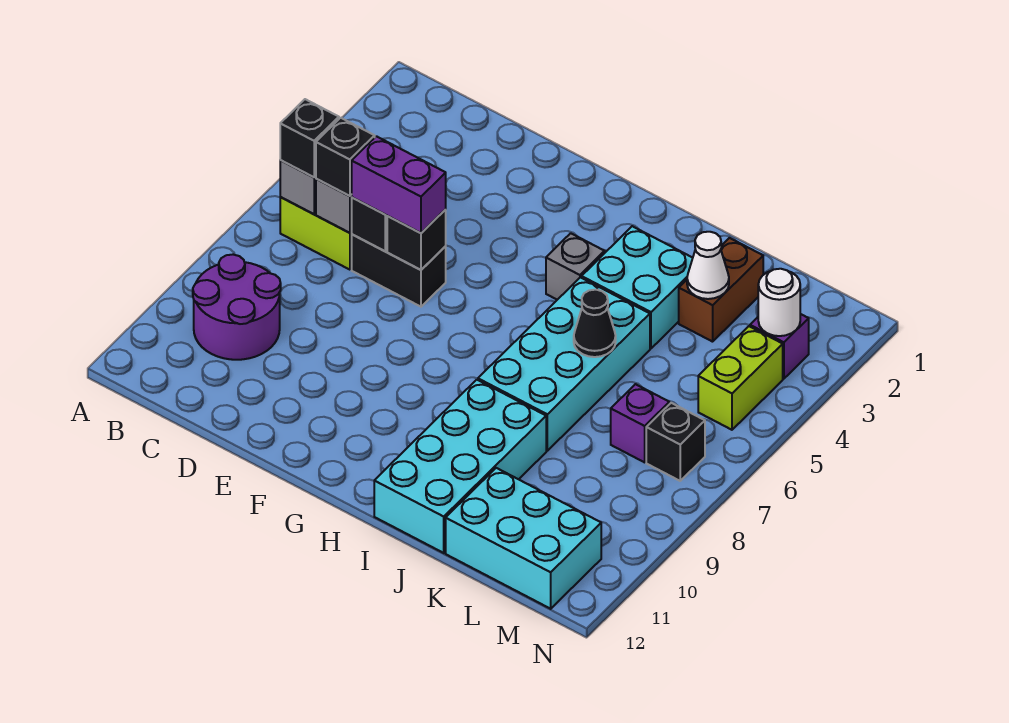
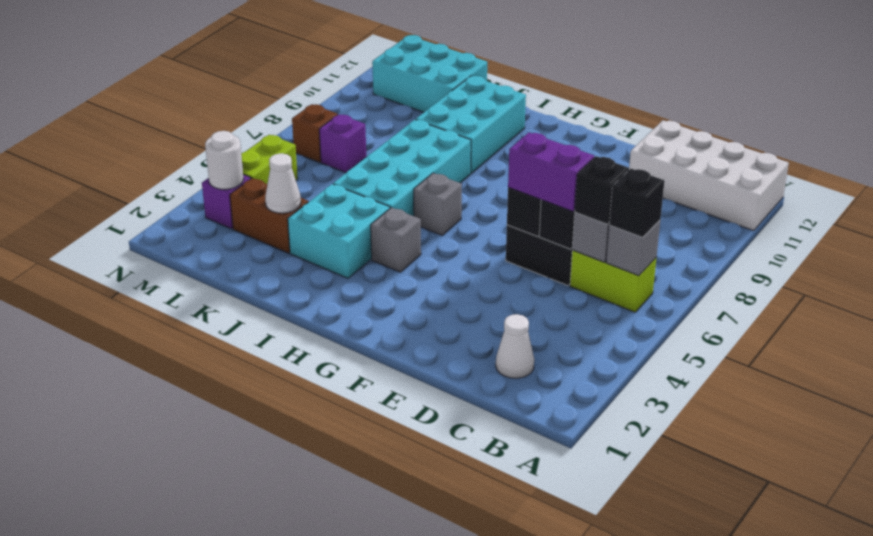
none -> white brick A11:D12 level 1
purple round brick B9:C10 level 1 -> none
none -> white cone C2 level 1
none -> grey brick H6 level 1
cyan brick I9:J12 level 1 -> cyan brick I9:J11 level 1
black cone J6 level 2 -> none
brown brick K2:K3 level 1 -> brown brick K3:L3 level 1
black brick M7 level 1 -> brown brick M7 level 1

